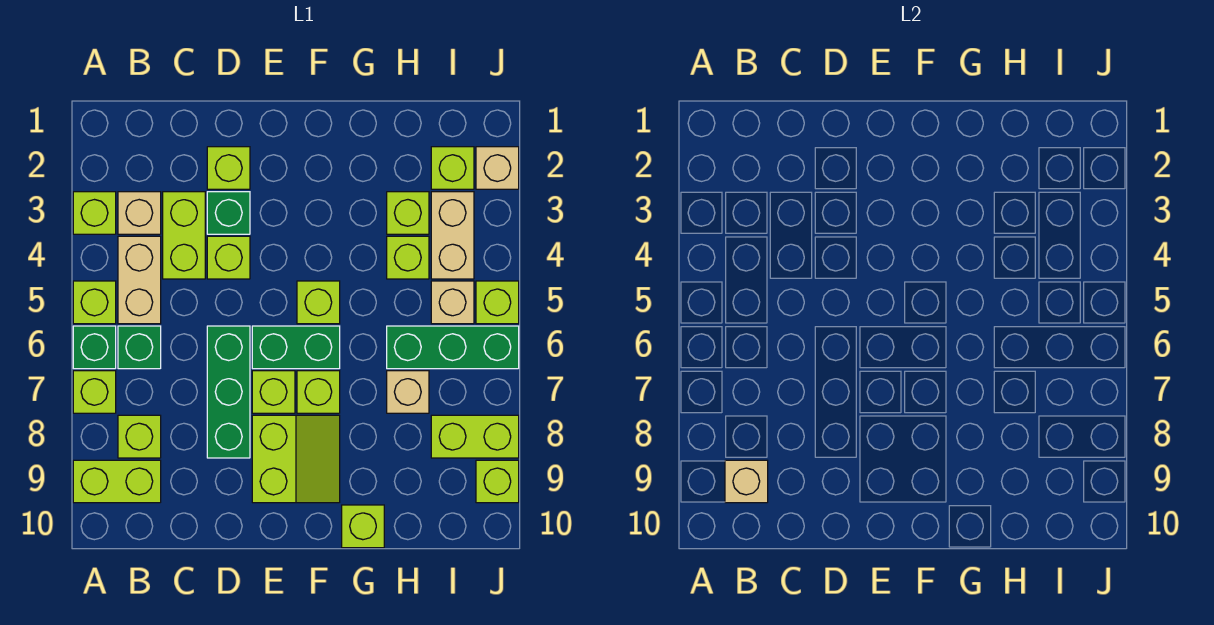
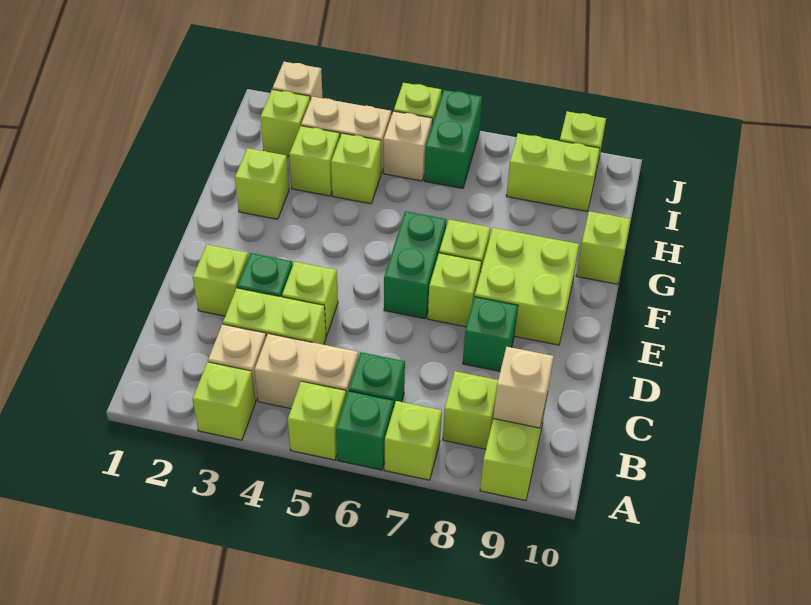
green brick D6:D8 level 1 -> green brick D8 level 1
lime slope E8:F9 level 1 top E -> lime brick E8:F9 level 1
lime brick F5 level 1 -> lime brick G2 level 1
green brick H6:J6 level 1 -> green brick I6:J6 level 1
tan brick H7 level 1 -> none
lime brick I8:J8 level 1 -> lime brick I8:I9 level 1

